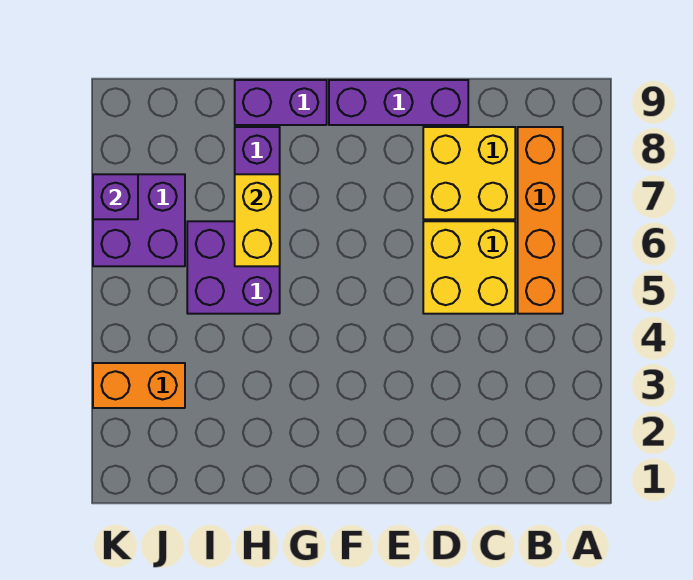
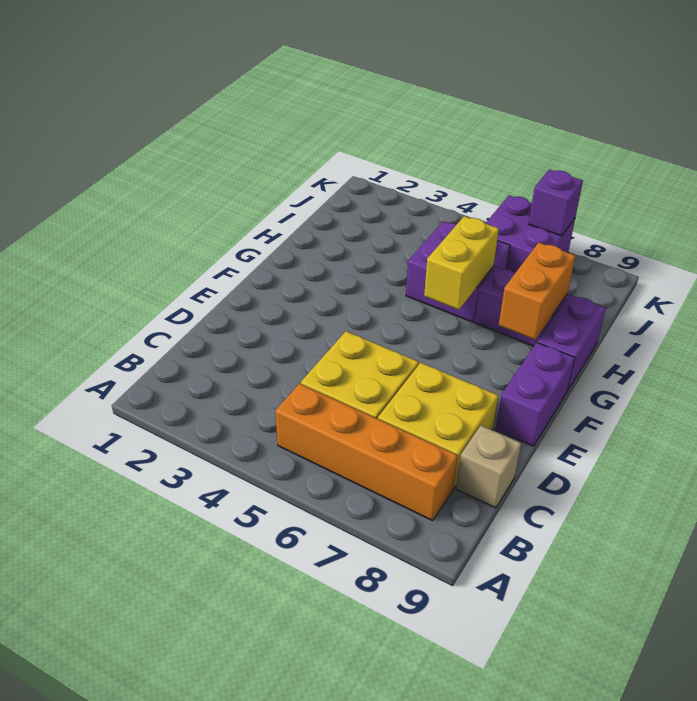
none -> tan brick C9 level 1
purple brick D9:F9 level 1 -> purple brick E9:F9 level 1
yellow brick H6:H7 level 2 -> yellow brick G6:H6 level 2
orange brick J3:K3 level 1 -> orange brick G8:H8 level 2

